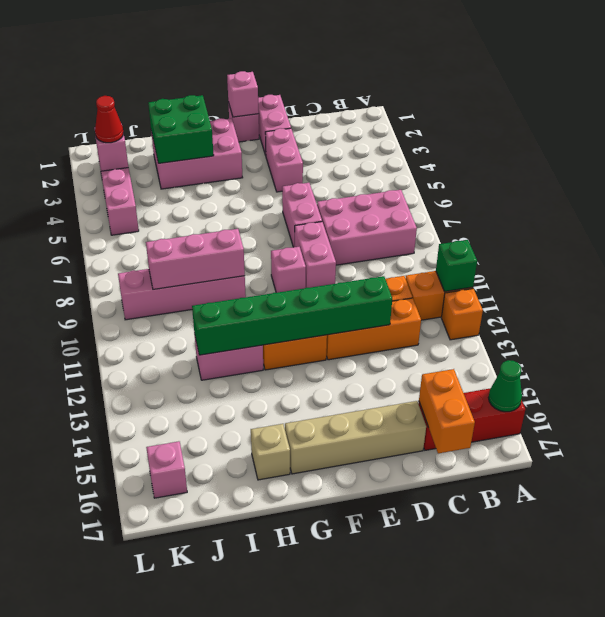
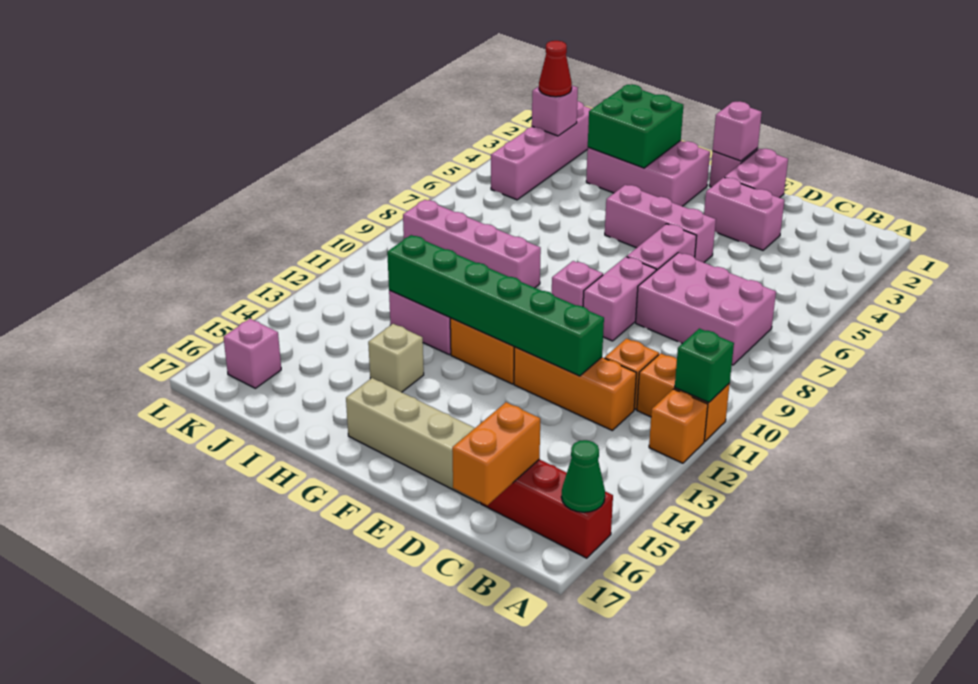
pink brick E3:E4 level 1 -> pink brick D3:E3 level 1
pink brick H9:J9 level 2 -> pink brick E5:G5 level 1
tan brick H16 level 1 -> tan brick H14 level 1

